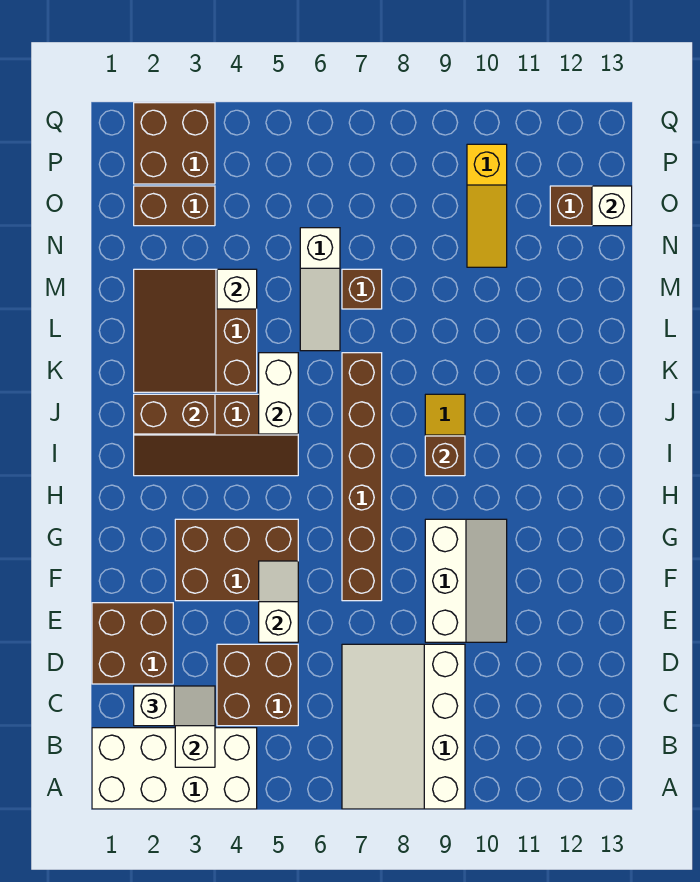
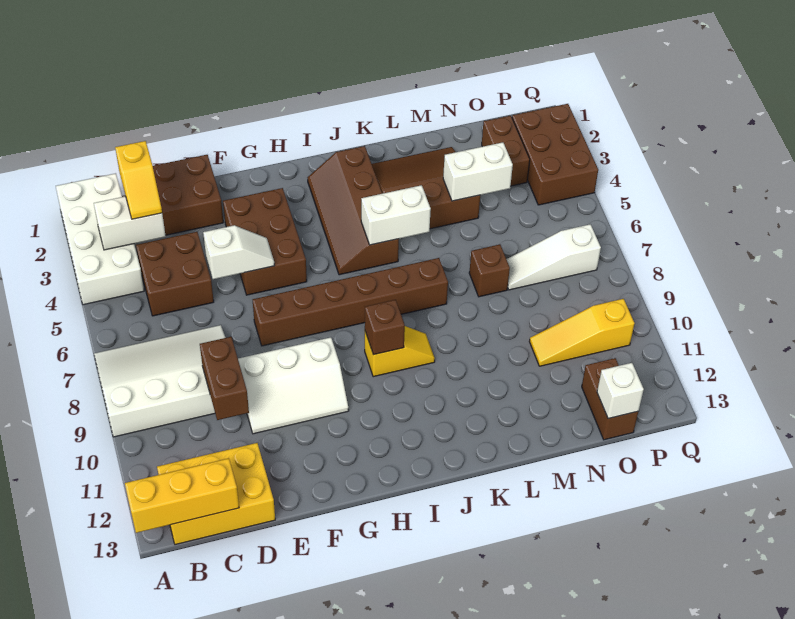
none -> yellow brick A13:C13 level 2
none -> yellow brick B12:D13 level 1
white slope C2:C3 level 3 top 2 -> yellow slope C2:C3 level 3 top 2
brown brick J2:J3 level 2 -> brown brick D9:D10 level 2
white slope L6:N6 level 1 top N -> white slope N7:P7 level 1 top P
white brick M4 level 2 -> white brick M4:N4 level 2
brown brick P2:Q3 level 1 -> brown brick P2:Q4 level 1

